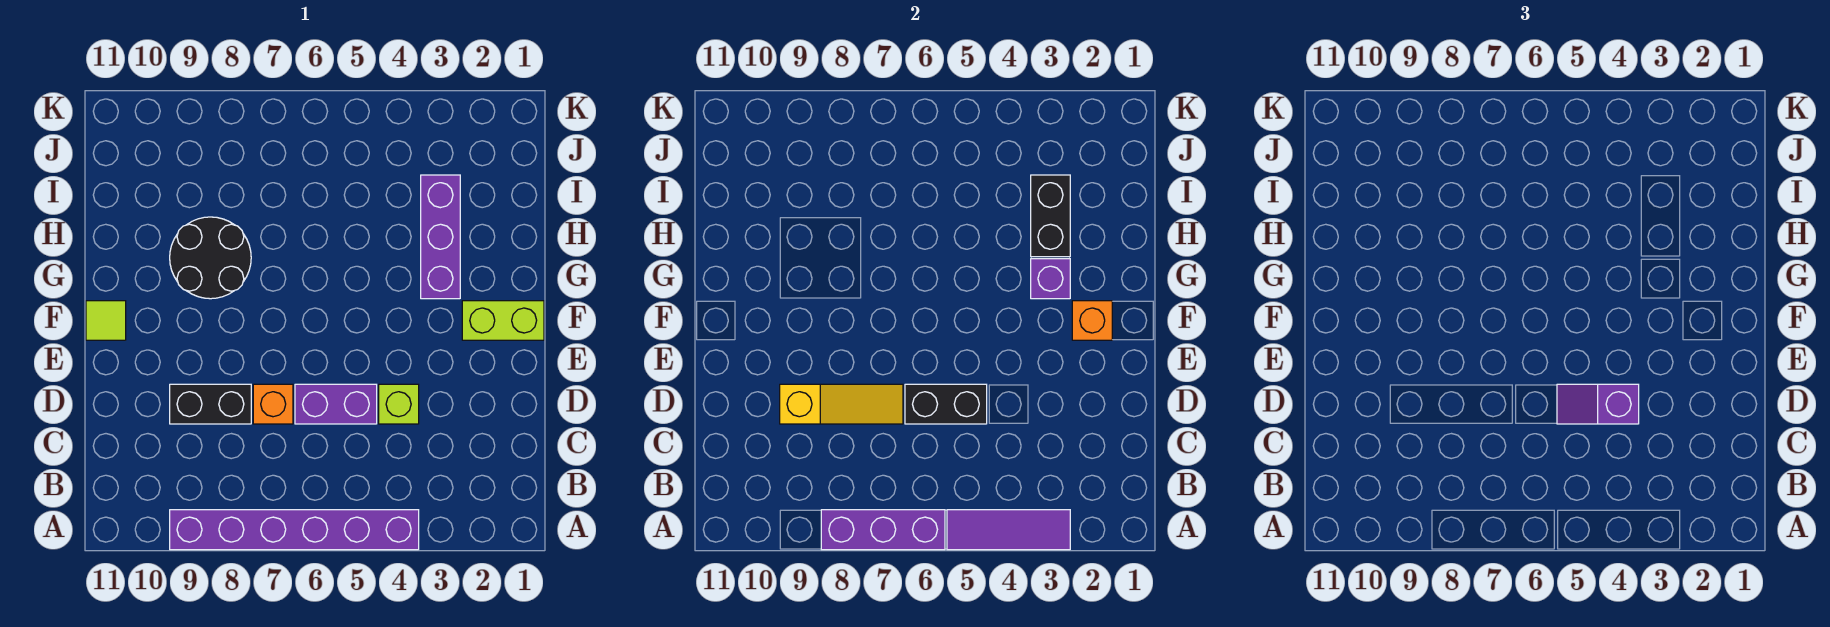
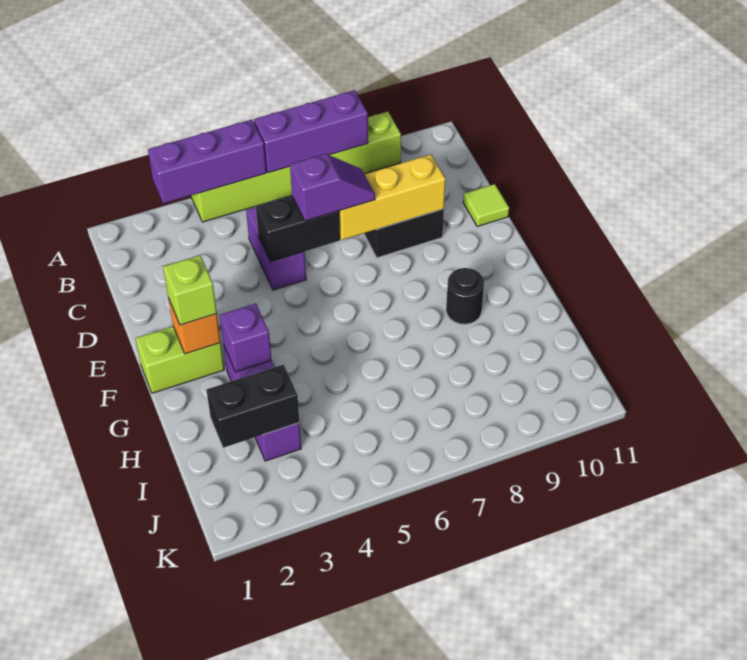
purple tile A3:A5 level 2 -> purple brick A3:A5 level 2
purple brick A4:A9 level 1 -> lime brick A4:A9 level 1
lime brick D4 level 1 -> lime brick F2 level 3
purple slope D4:D5 level 3 top 4 -> purple slope D6:D7 level 3 top 6
purple brick D5:D6 level 1 -> purple brick C5:D5 level 1
orange brick D7 level 1 -> none
yellow slope D7:D9 level 2 top 9 -> yellow brick D7:D9 level 2
lime tile F11 level 1 -> lime tile D11 level 1
black round brick G8:H9 level 1 -> black round brick G9 level 1
black brick H3:I3 level 2 -> black brick I2:I3 level 2

